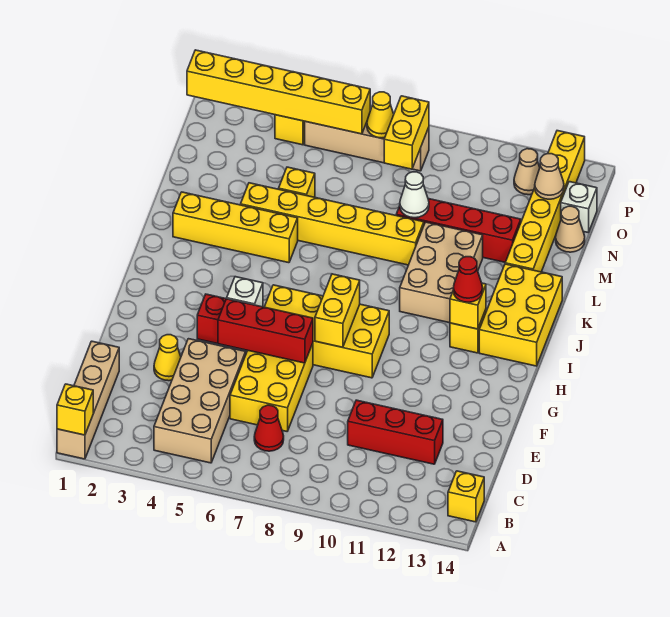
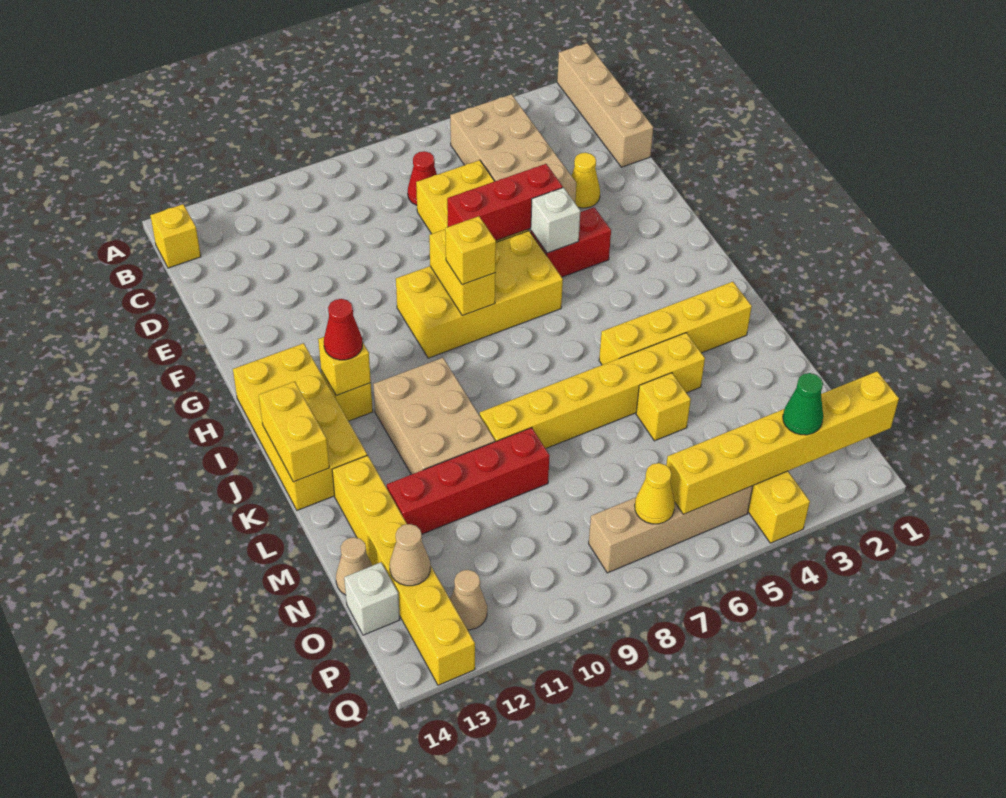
yellow brick A1 level 2 -> yellow brick H8 level 3
red brick D10:D12 level 1 -> none
yellow brick I13:K14 level 1 -> yellow brick H13:K14 level 1
white cone M9 level 2 -> none
yellow brick O8:P8 level 2 -> yellow brick J14:K14 level 2
none -> green cone P3 level 3

